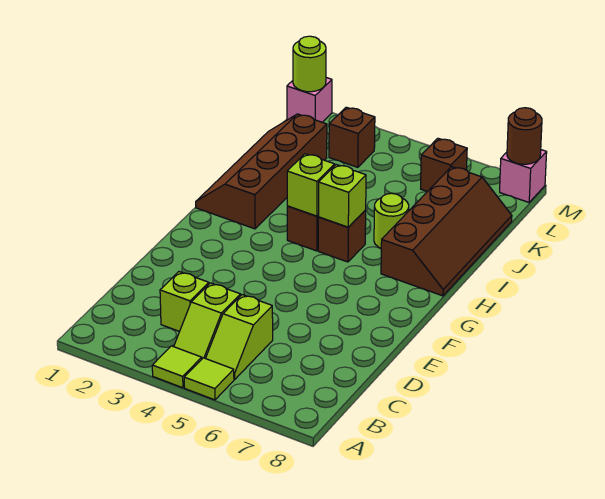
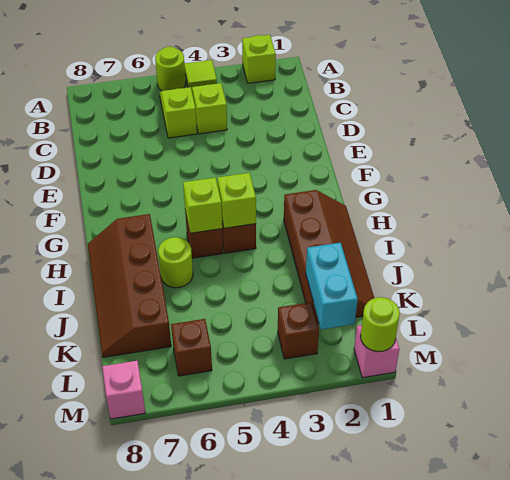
lime tile A5 level 1 -> lime round brick A5 level 1
lime brick C3 level 1 -> lime brick A2 level 1
none -> cyan brick K2:L2 level 2
brown round brick M8 level 2 -> none

